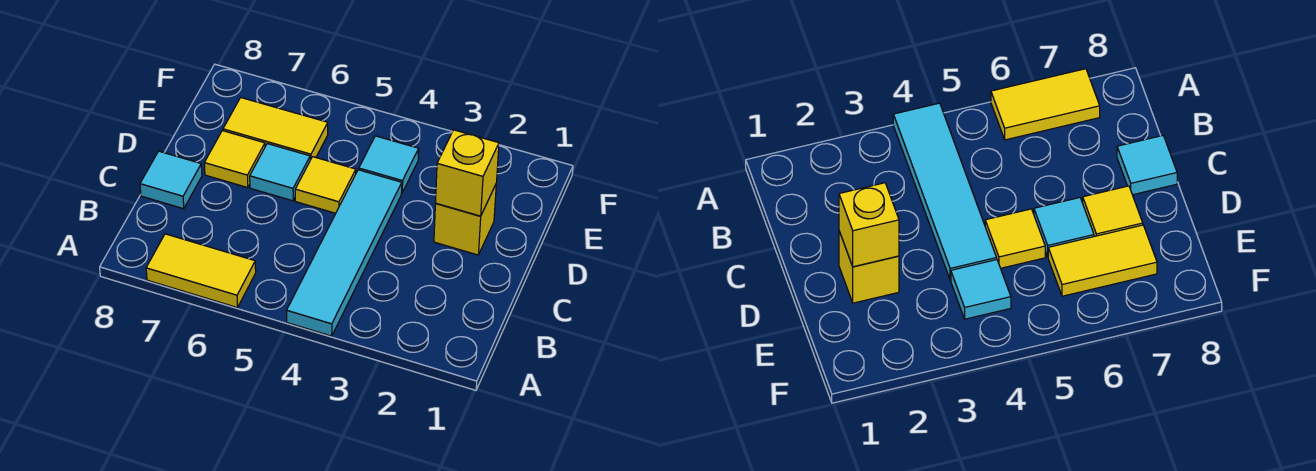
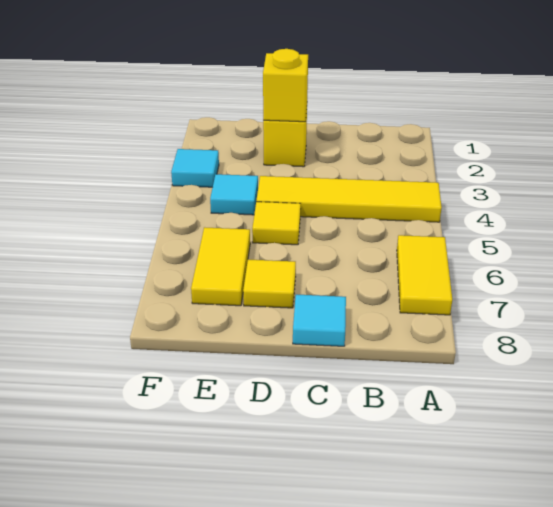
cyan tile A4:D4 level 1 -> yellow tile A4:D4 level 1
cyan tile D6 level 1 -> cyan tile F3 level 1

